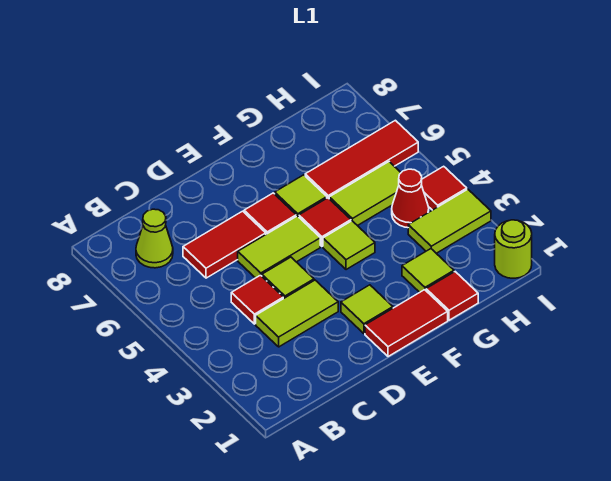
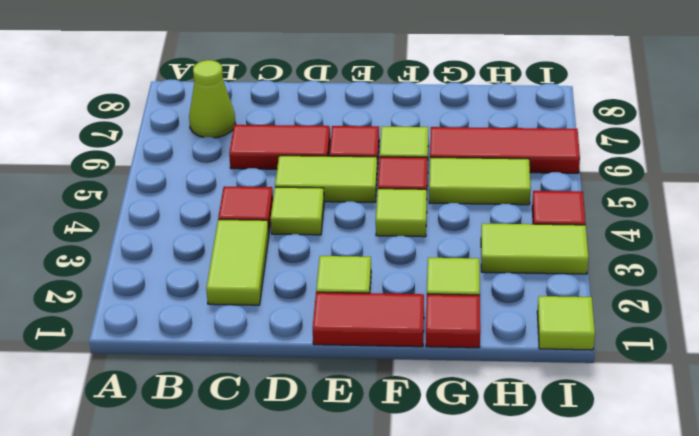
lime tile C3:D3 level 1 -> lime tile C2:C3 level 1
red cone H4 level 1 -> none
lime round brick I1 level 1 -> lime tile I1 level 1

